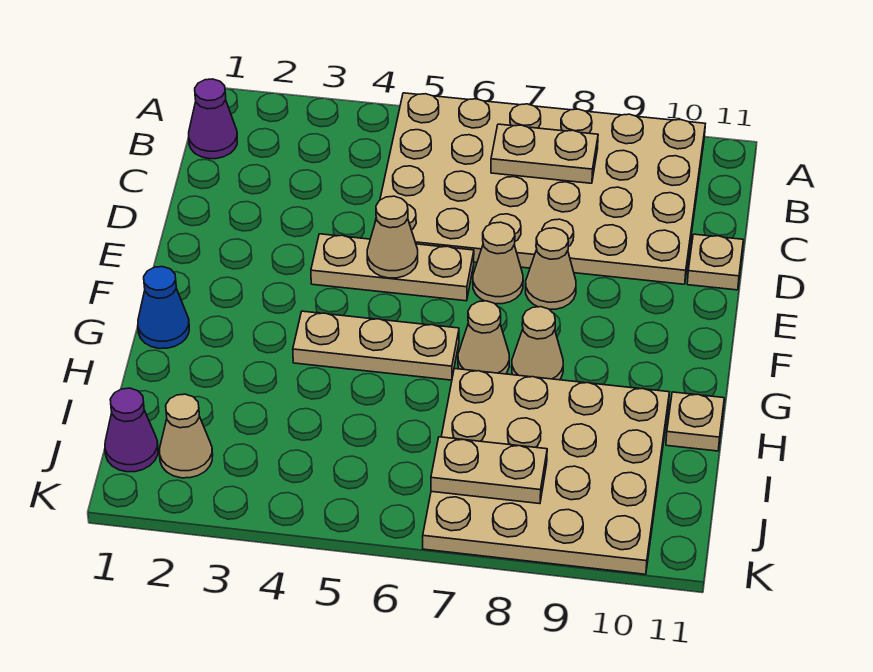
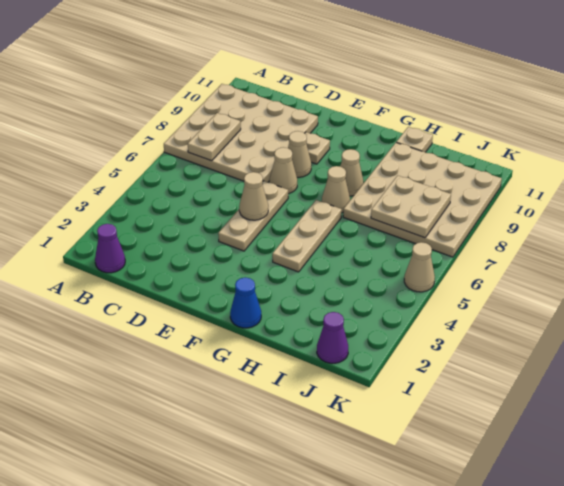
tan plate A5:D10 level 1 -> tan plate A7:D10 level 1
tan plate D11 level 1 -> tan plate E9 level 1
tan cone J2 level 1 -> tan cone K5 level 1
tan plate J7:J8 level 2 -> tan plate I7:J8 level 2

